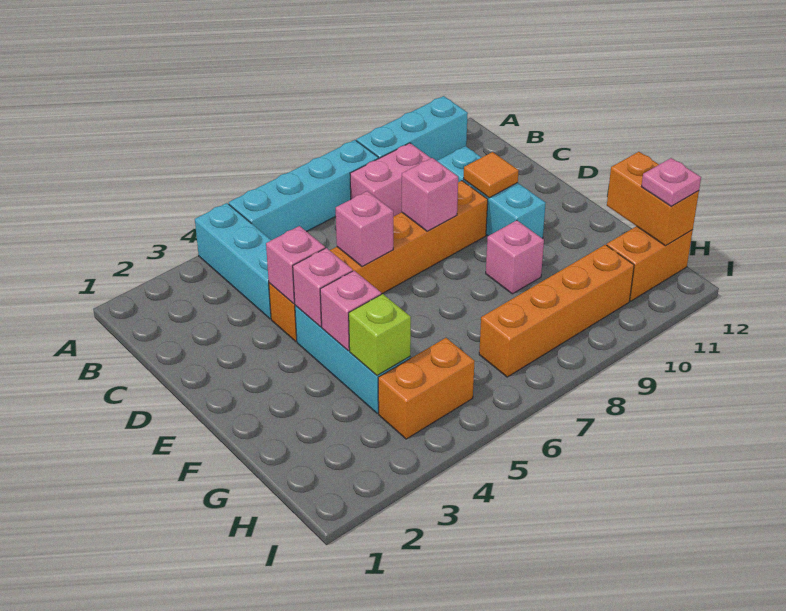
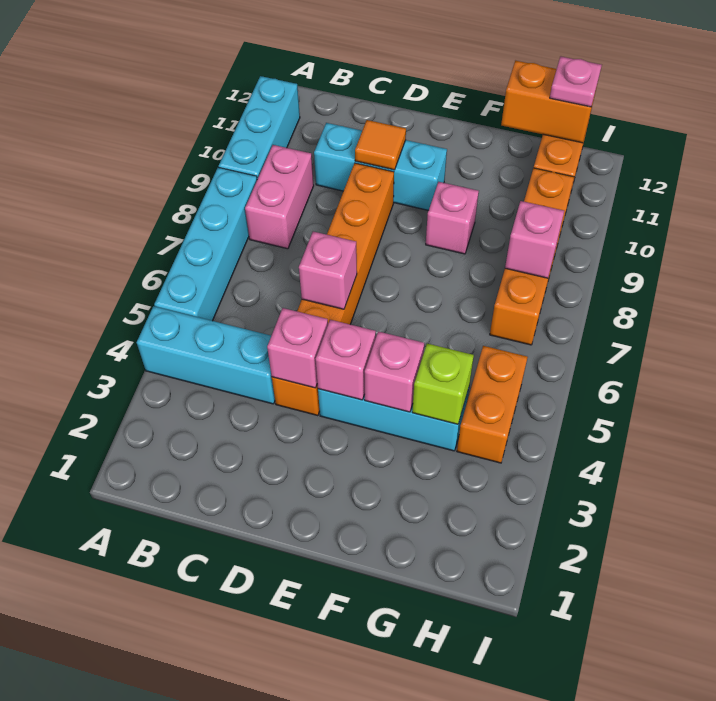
pink brick D8 level 2 -> pink brick H8 level 2

